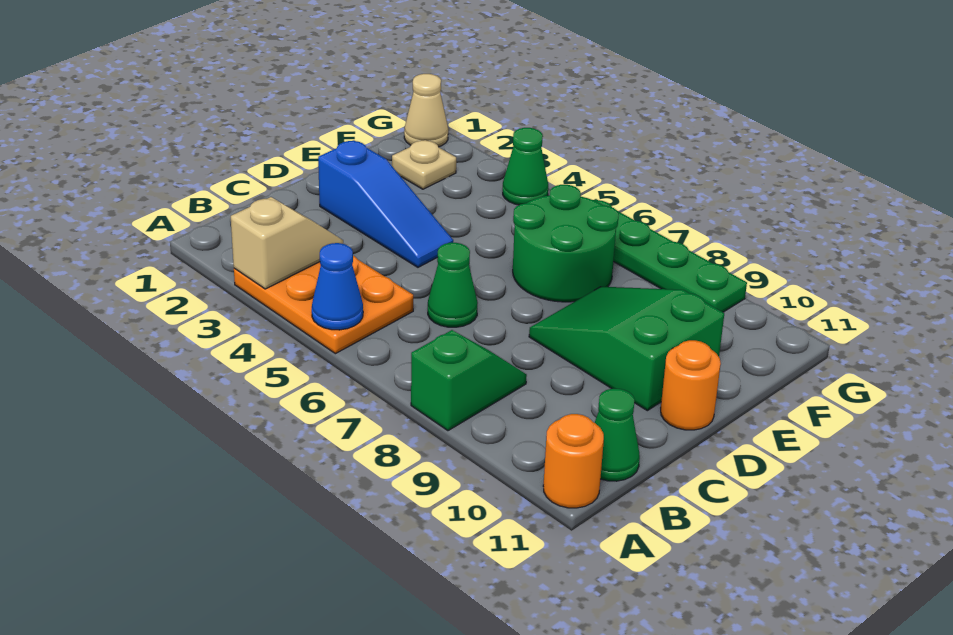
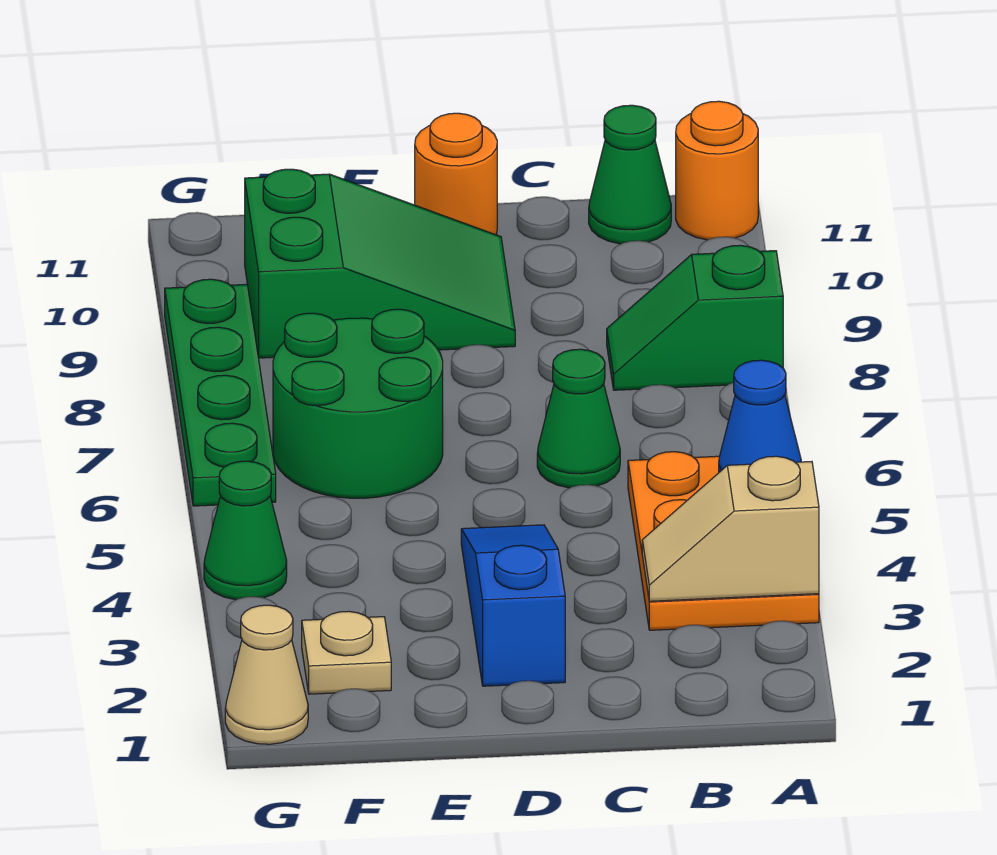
green slope D8:E10 level 1 top 10 -> green slope D9:F10 level 1 top F

